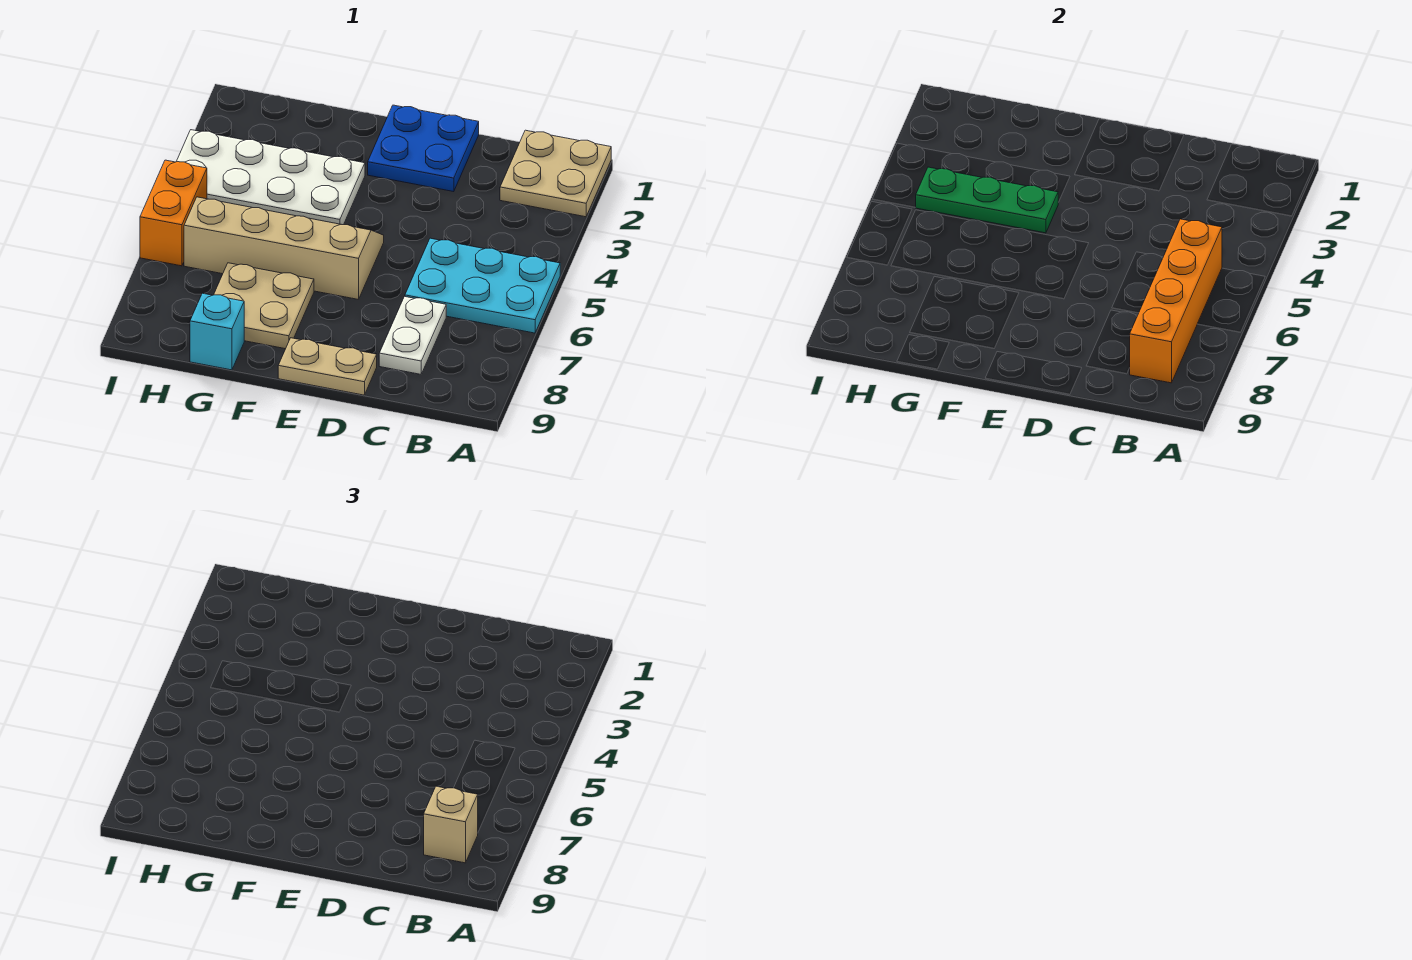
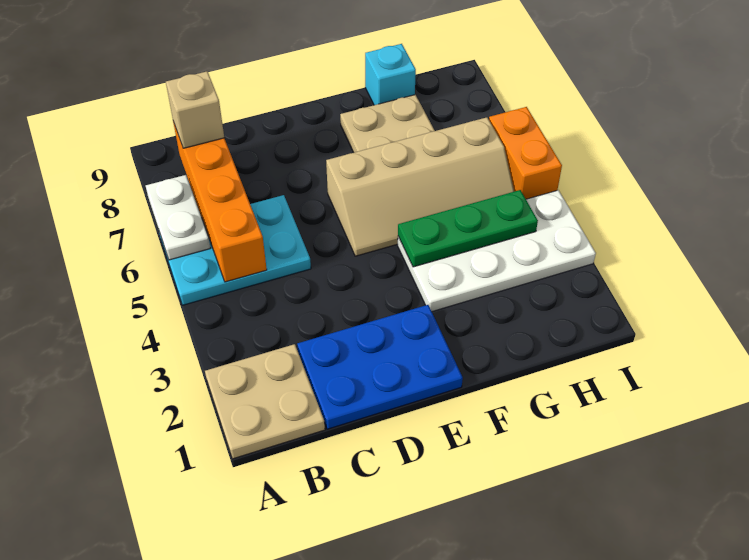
white plate C7:C8 level 1 -> white plate A6:A7 level 2
blue plate D1:E2 level 1 -> blue plate C1:E2 level 1
tan plate D9:E9 level 1 -> none

